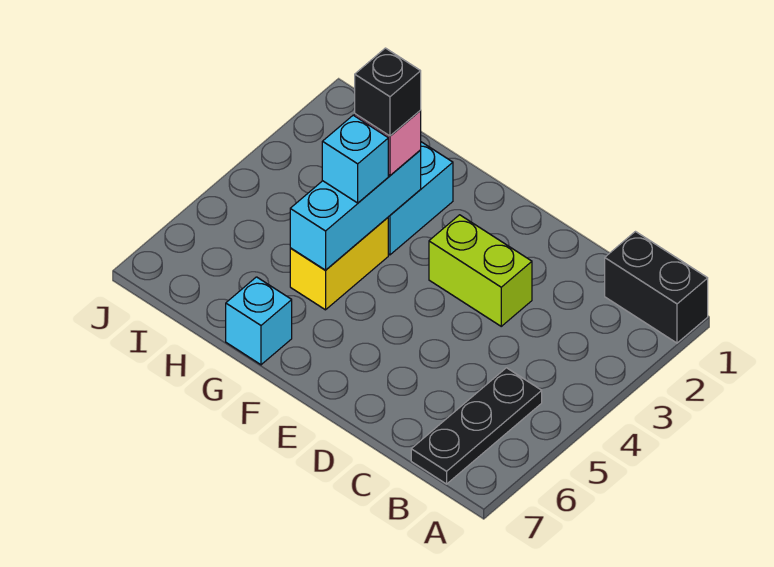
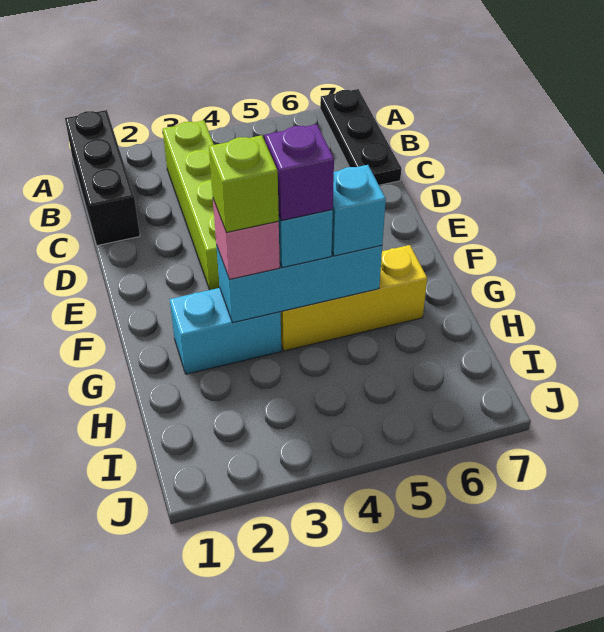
black brick A1:B1 level 1 -> black brick A1:C1 level 1
black plate B5:B7 level 1 -> black plate A7:C7 level 1
lime brick D3:E3 level 1 -> lime brick B3:E3 level 1
black brick G3 level 4 -> lime brick G3 level 4
yellow brick G4:G5 level 1 -> yellow brick G4:G6 level 1
none -> purple brick G4 level 4
cyan brick G7 level 1 -> cyan brick G5 level 3

